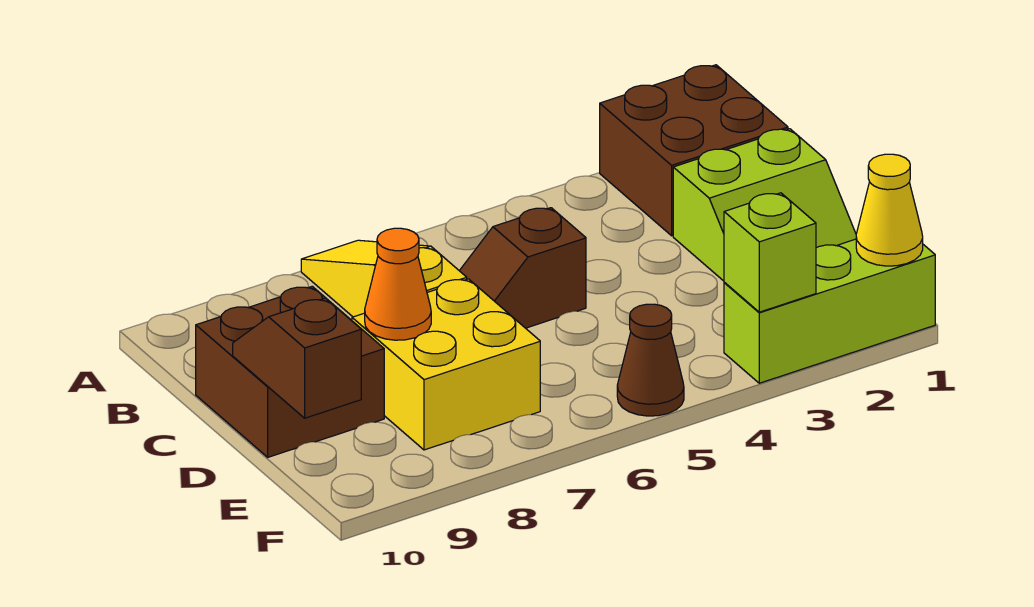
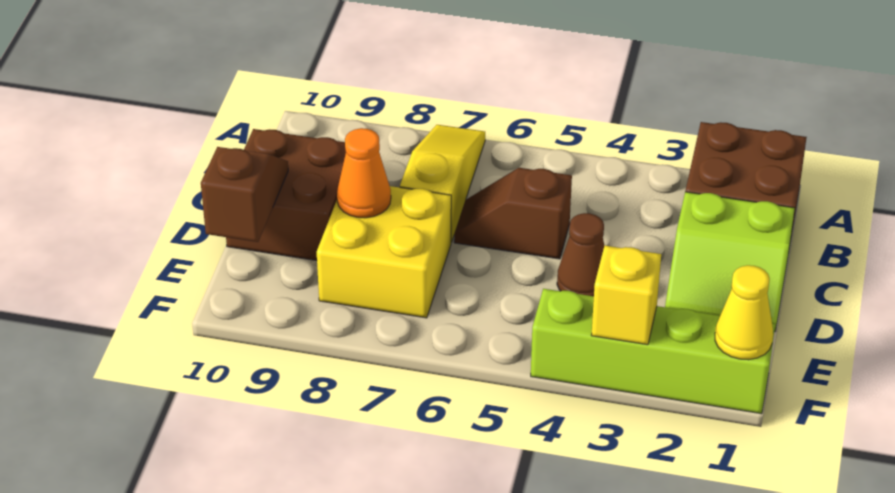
lime brick F1:F3 level 1 -> lime brick F1:F4 level 1
lime brick F3 level 2 -> yellow brick F3 level 2
brown cone F5 level 1 -> brown cone D4 level 1

